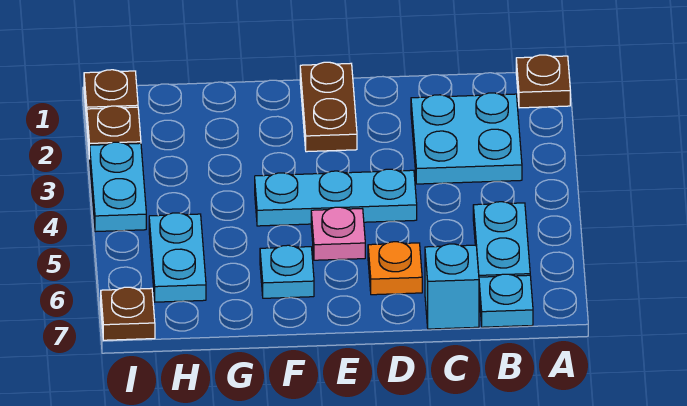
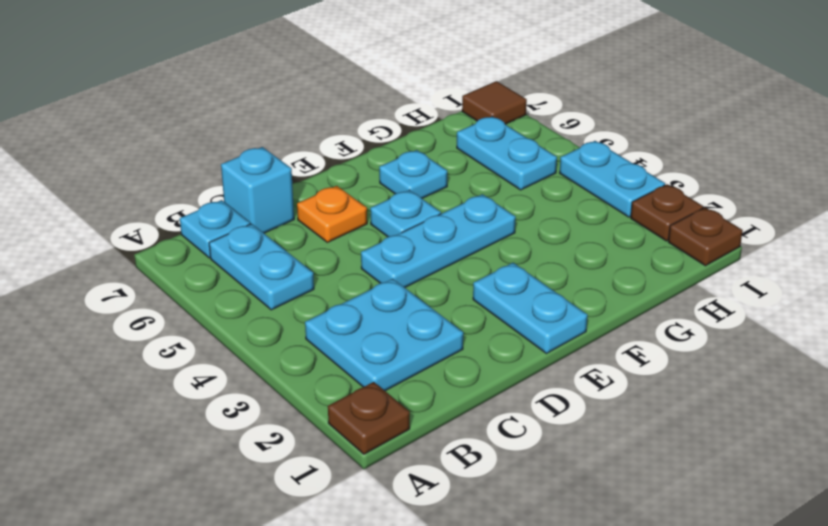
brown plate E1:E2 level 1 -> cyan plate E1:E2 level 1
pink plate E5 level 1 -> cyan plate E5 level 1
brown plate I7 level 1 -> brown tile I7 level 1

